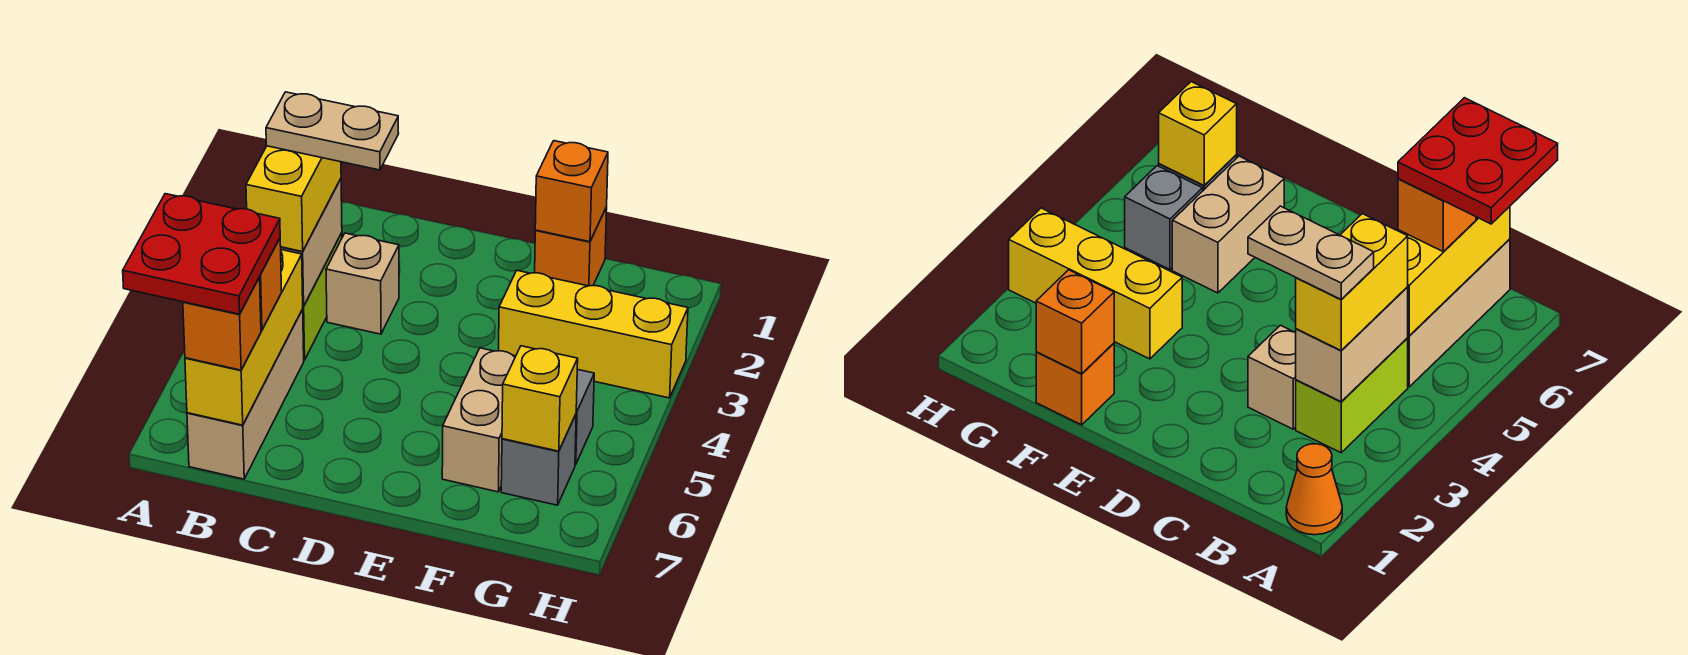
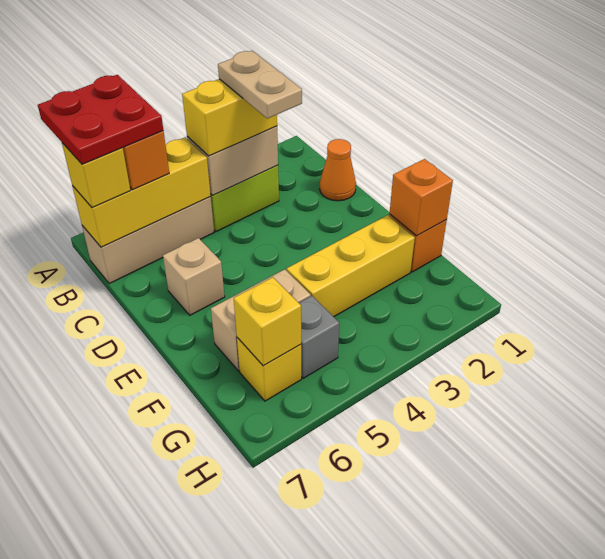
orange cone A1 level 1 -> orange cone C1 level 1
orange brick B7 level 3 -> yellow brick B7 level 3
tan brick C3 level 1 -> tan brick D6 level 1
yellow brick F3:H3 level 1 -> yellow brick F2:F4 level 1
grey brick G6 level 1 -> yellow brick G6 level 1

